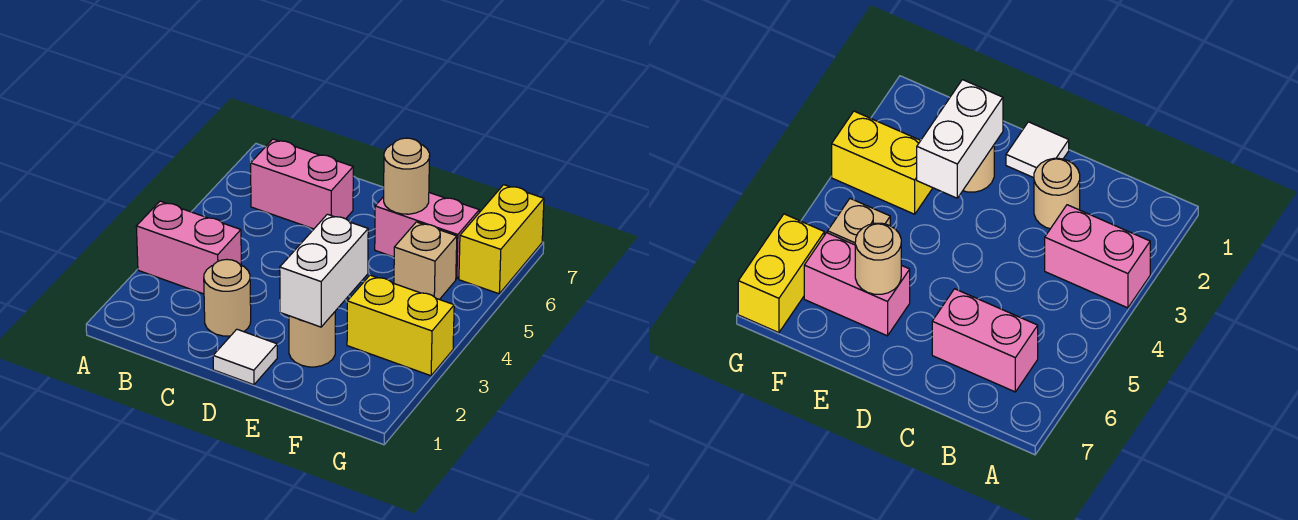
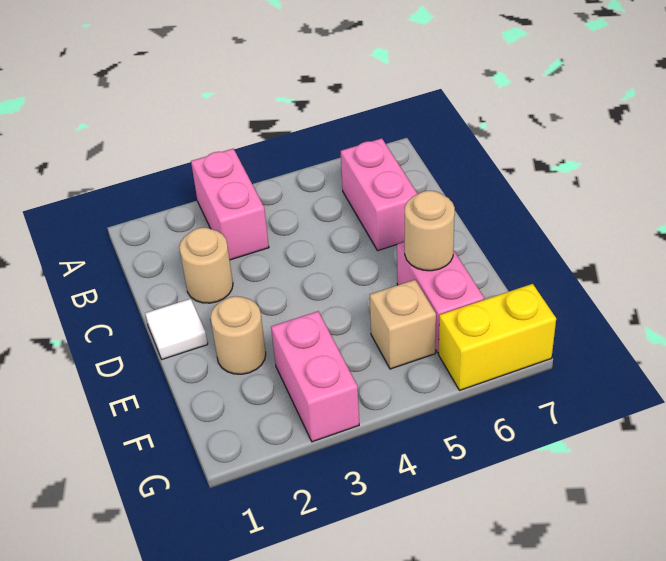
white brick E2:E3 level 2 -> none
yellow brick F3:G3 level 1 -> pink brick F3:G3 level 1

